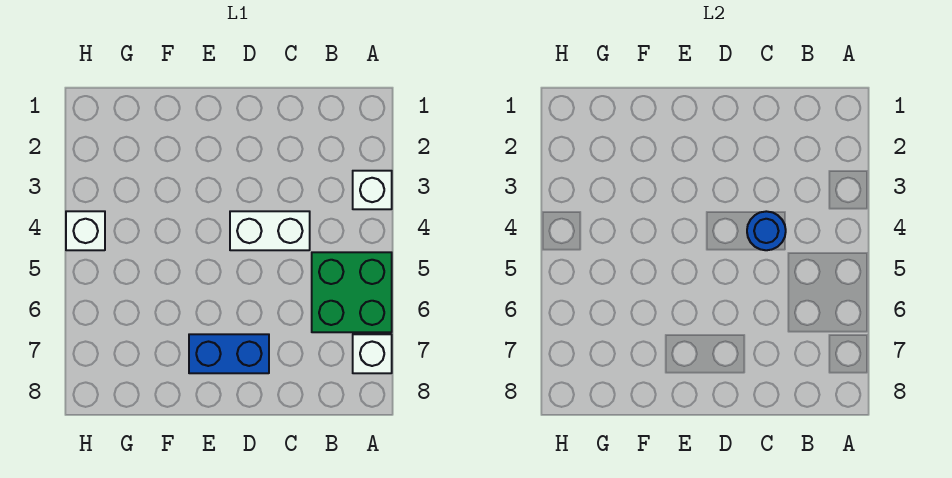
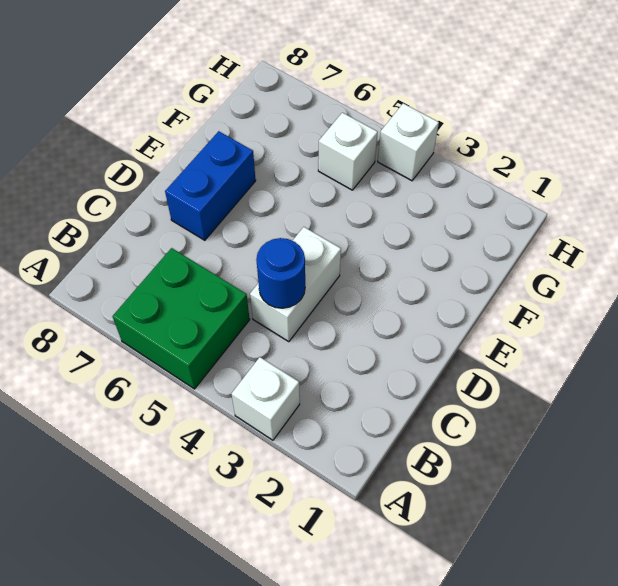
white brick A7 level 1 -> white brick G5 level 1

